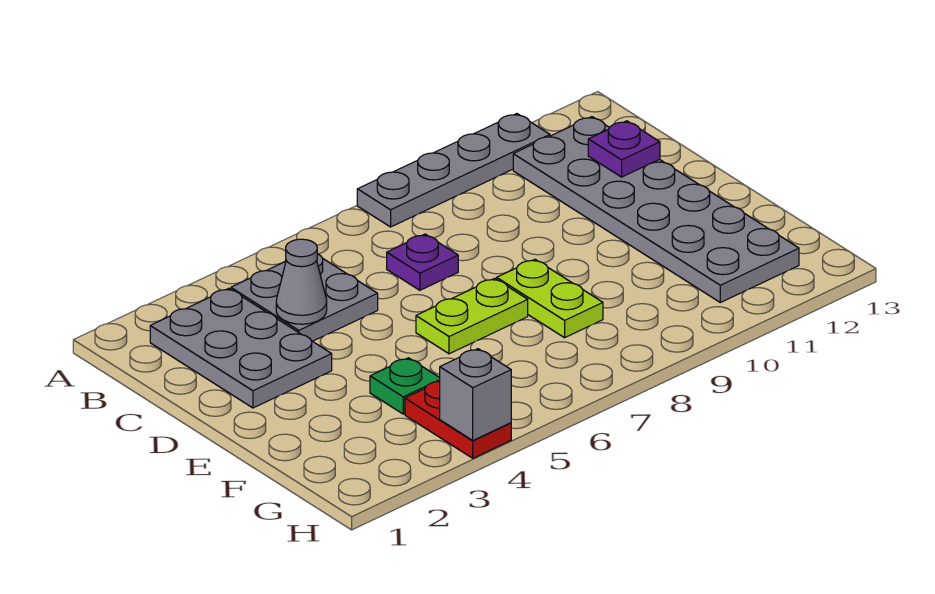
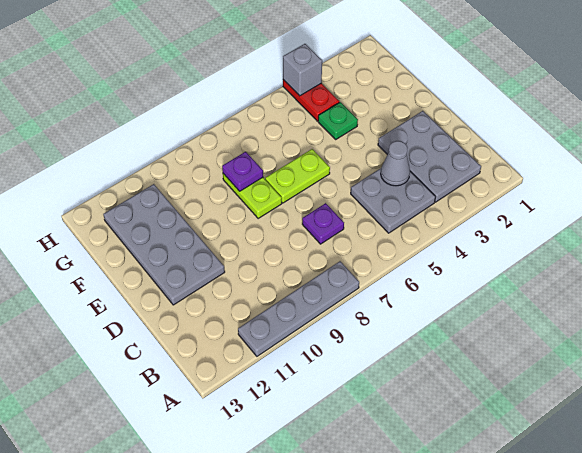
grey plate B11:G12 level 1 -> grey plate D11:G12 level 1
purple plate C12 level 2 -> purple plate F8 level 2

